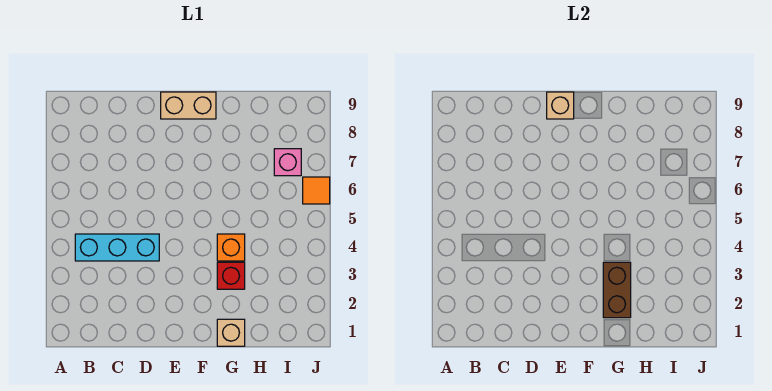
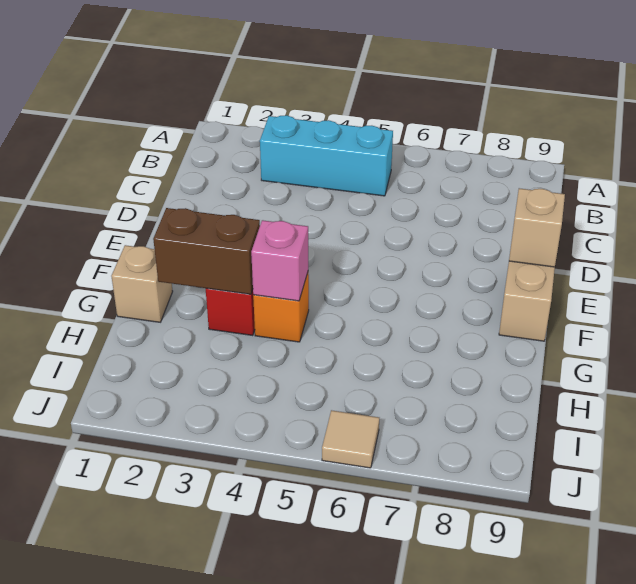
cyan brick B4:D4 level 1 -> cyan brick B3:B5 level 1
pink brick I7 level 1 -> pink brick G4 level 2
orange tile J6 level 1 -> tan tile J6 level 1

